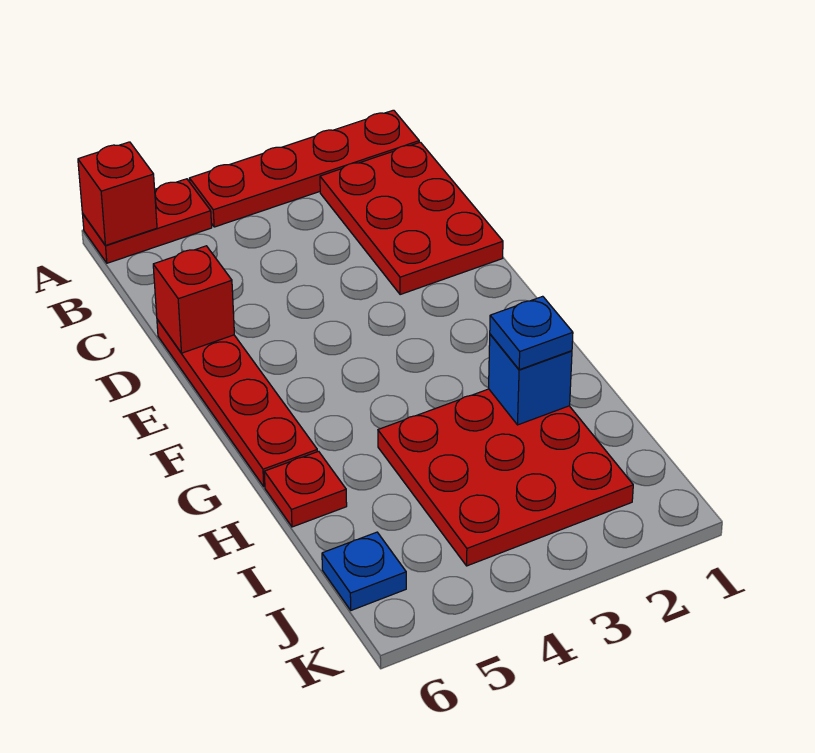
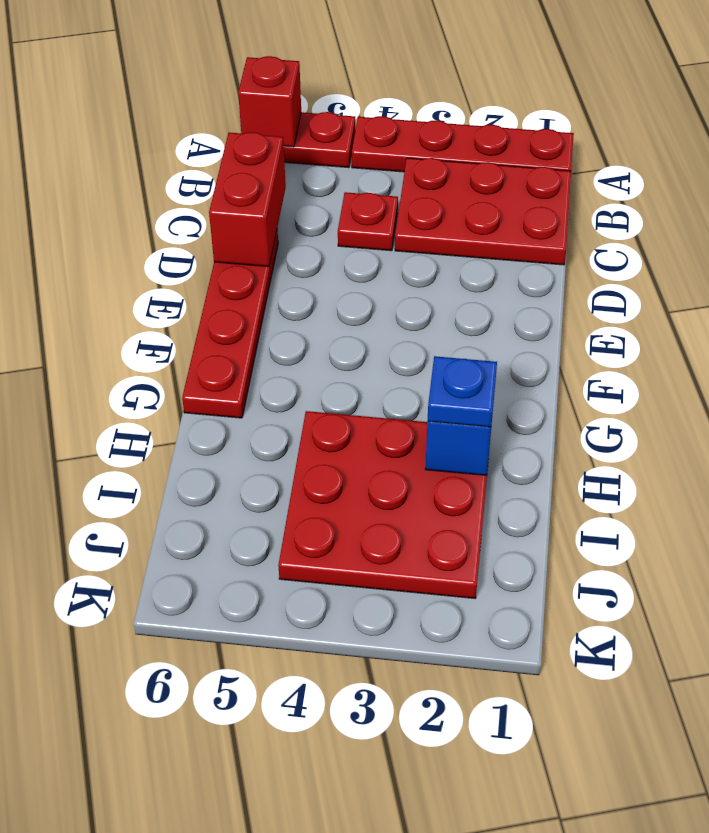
red plate B1:D2 level 1 -> red plate B1:C3 level 1
red brick D6 level 2 -> red brick C6:D6 level 2
red plate H6 level 1 -> red plate C4 level 1
blue plate J6 level 1 -> none

